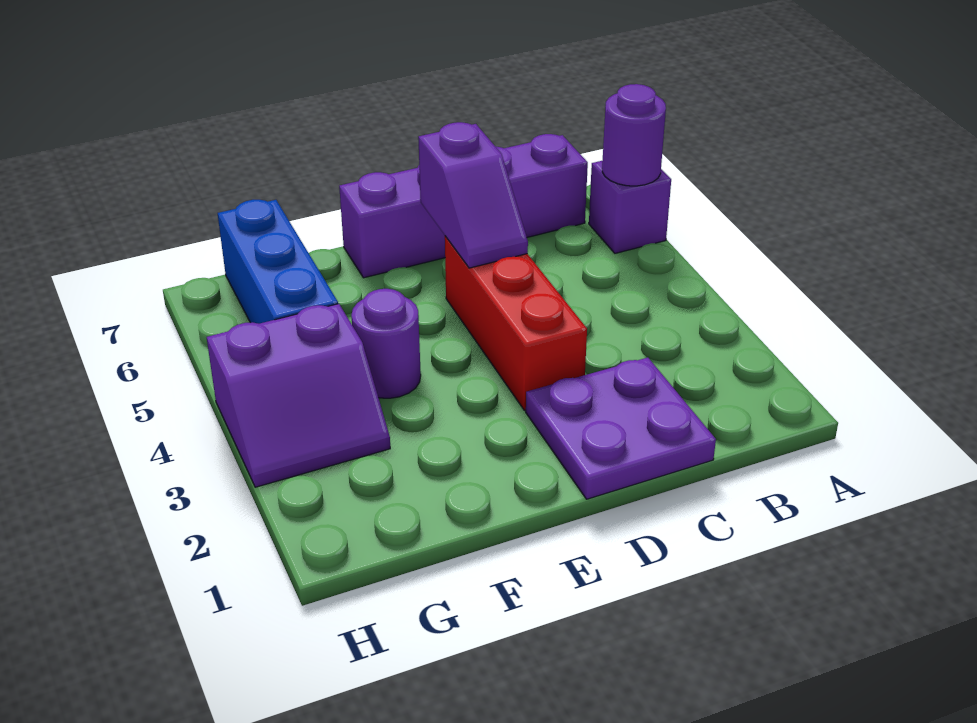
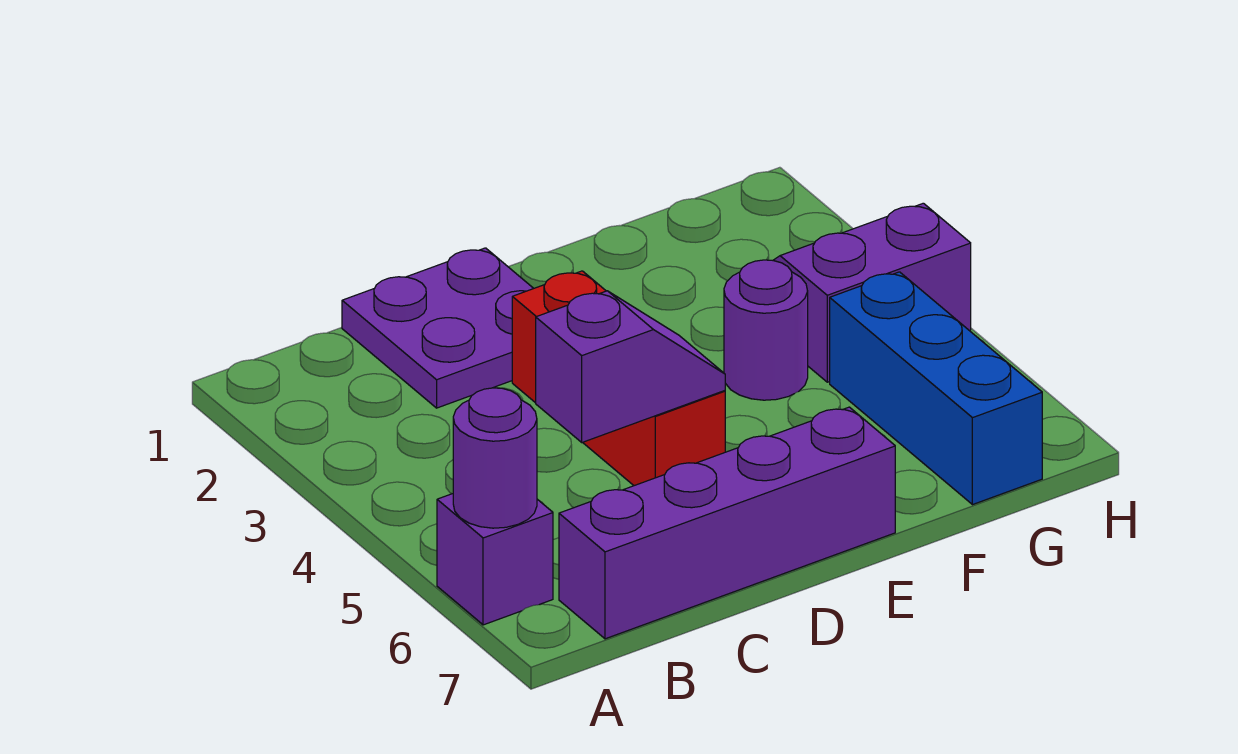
purple slope D5:D6 level 2 top 6 -> purple slope C5:D5 level 2 top C

